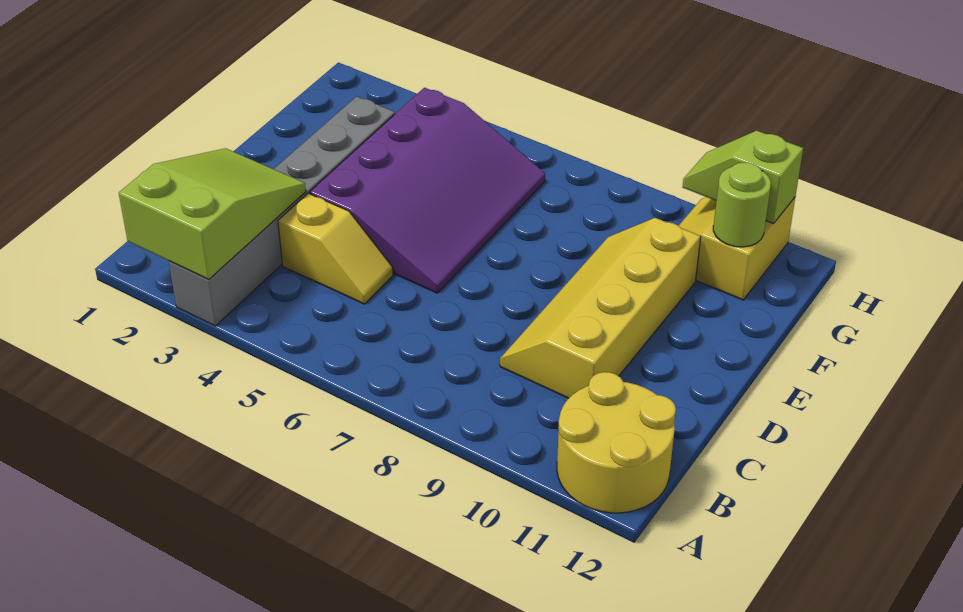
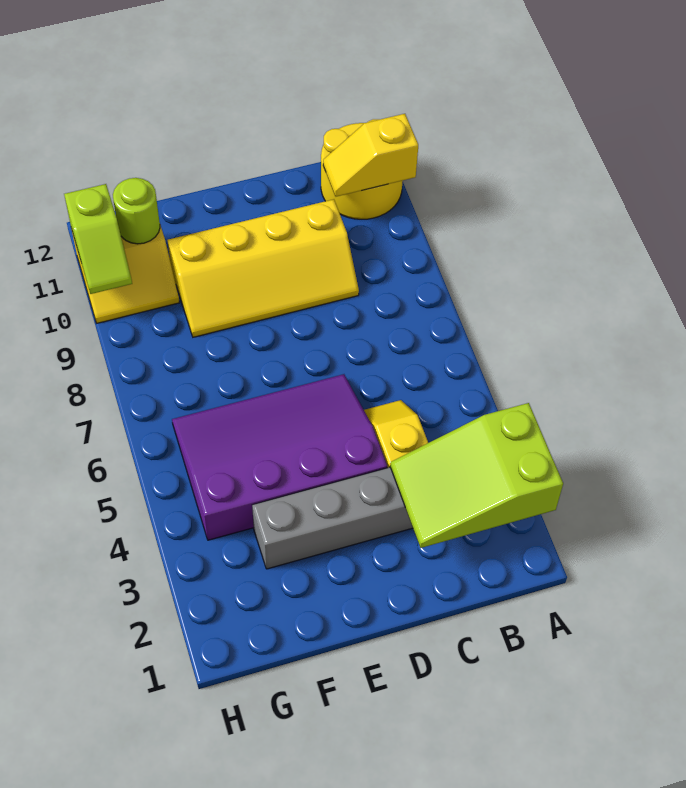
none -> yellow slope A11:B11 level 2 top A

